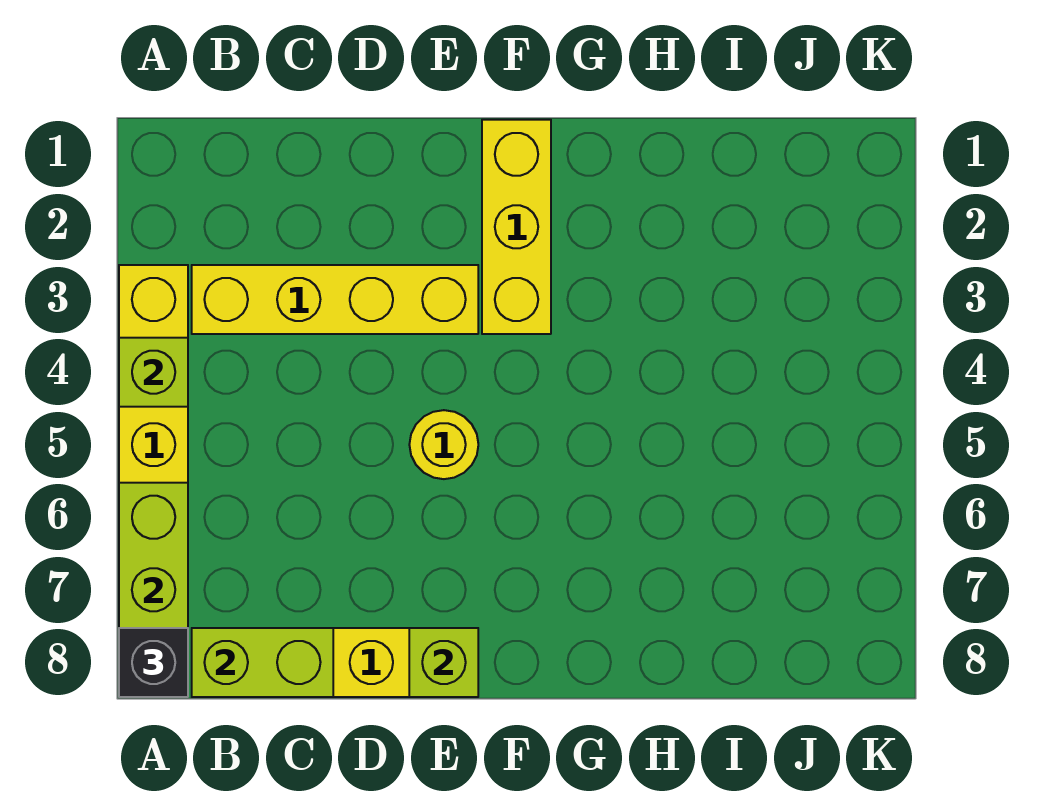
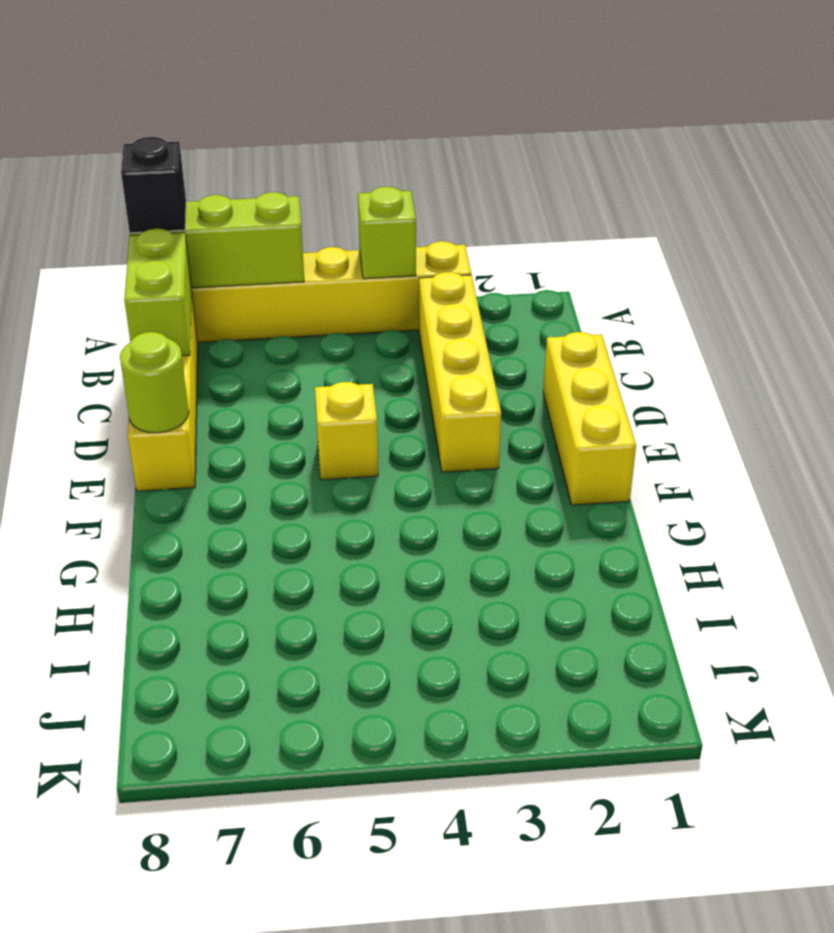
yellow round brick E5 level 1 -> yellow brick E5 level 1
lime brick E8 level 2 -> lime round brick E8 level 2
yellow brick F1:F3 level 1 -> yellow brick D1:F1 level 1

